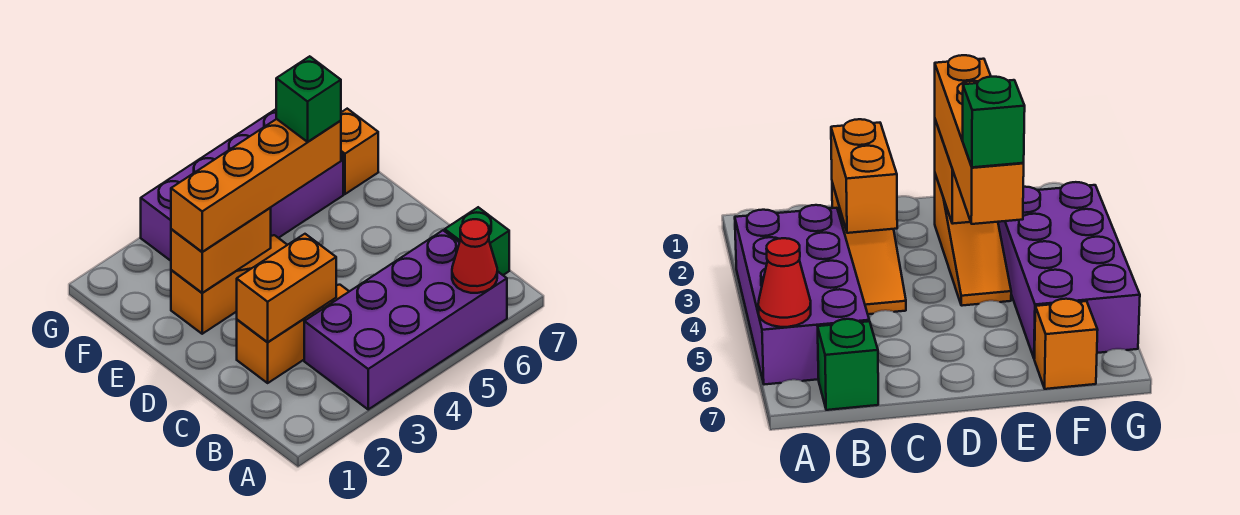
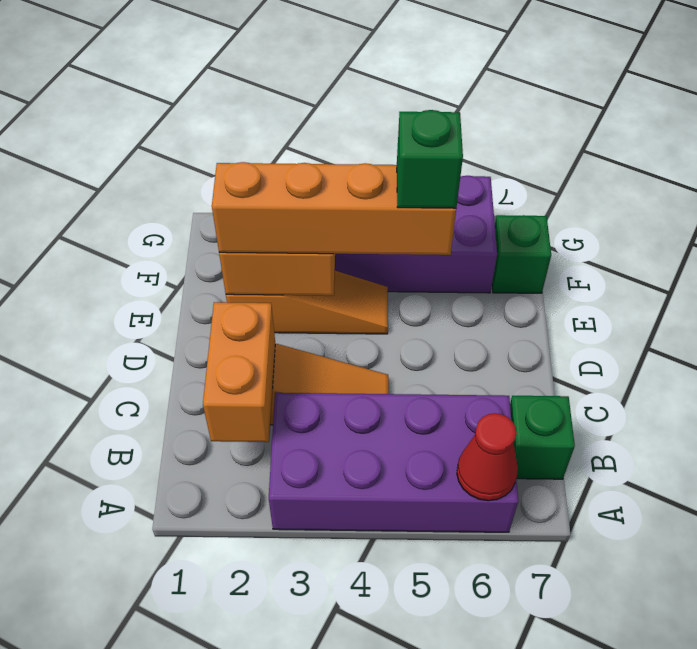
orange brick C2:C3 level 2 -> orange brick B2:C2 level 2
orange brick F7 level 1 -> green brick F7 level 1

